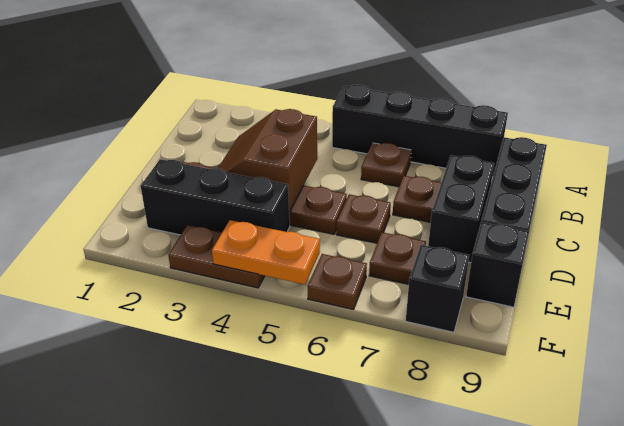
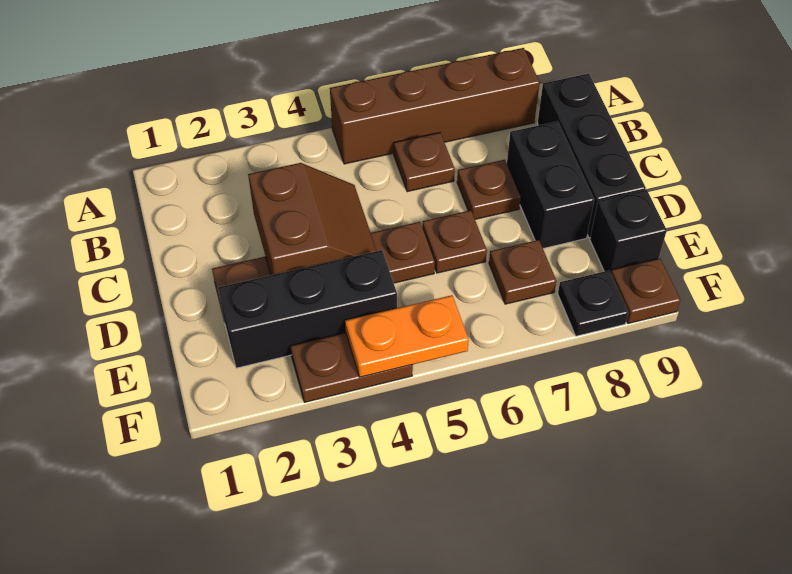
black brick A5:A8 level 1 -> brown brick A5:A8 level 1
brown slope C3:D4 level 2 top 4 -> brown slope C3:D4 level 2 top 3
brown plate F6 level 1 -> brown plate F9 level 1
black brick F8 level 1 -> black plate F8 level 1

